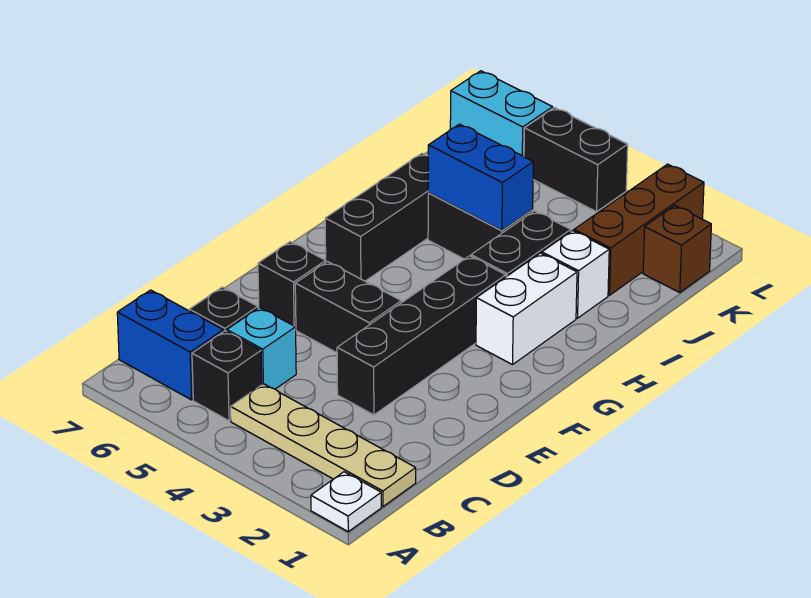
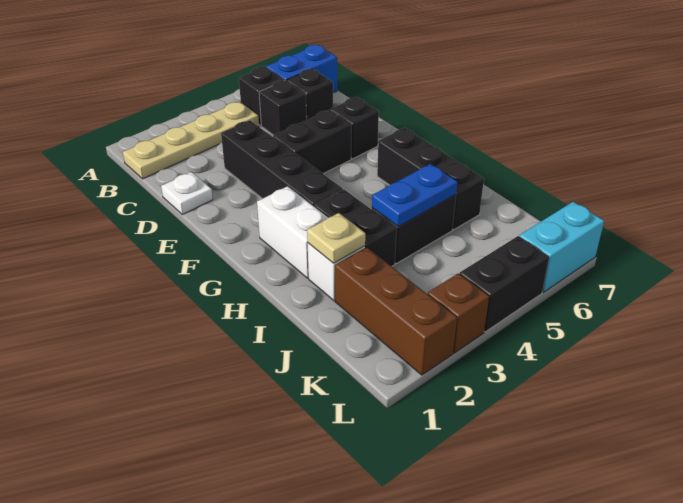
white plate A1 level 1 -> white plate D1 level 1
cyan brick C5 level 1 -> black brick C5 level 1
none -> tan plate I2 level 2
blue brick I4:I5 level 2 -> blue plate I4:I5 level 2
brown brick K1 level 1 -> brown brick L3 level 1

